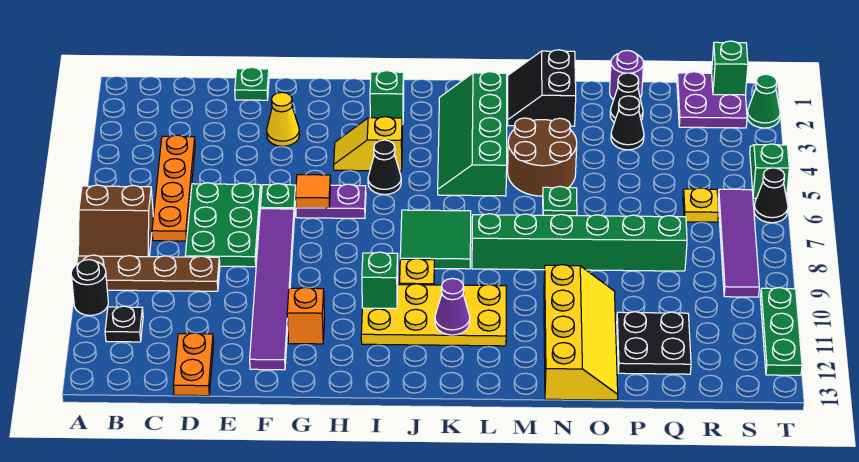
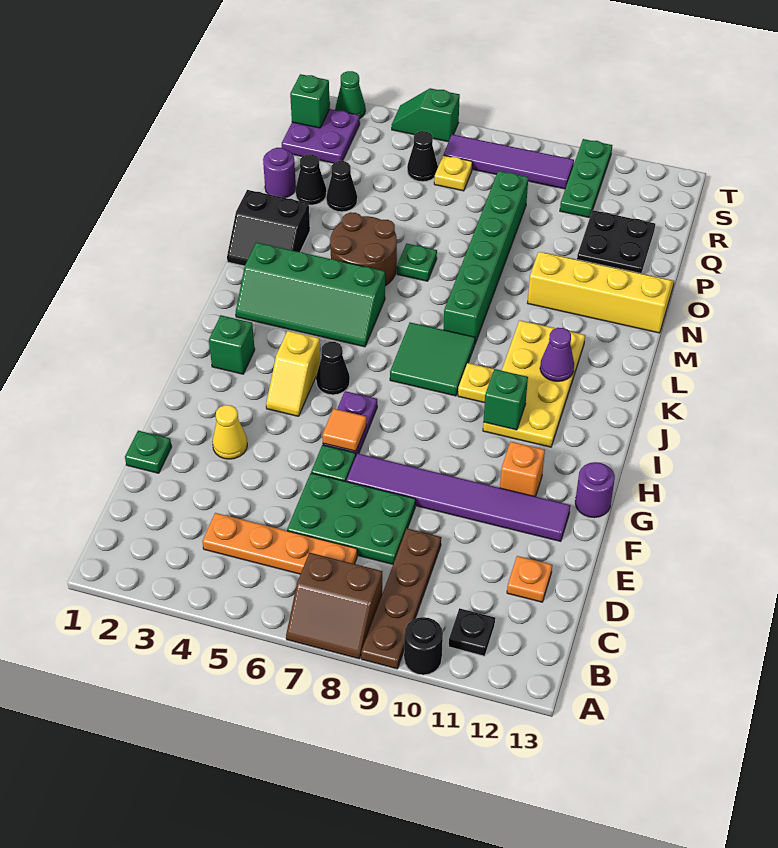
brown slope A7:B8 level 1 top 7 -> brown slope A7:B8 level 1 top B
orange plate D12:D13 level 1 -> orange plate D12 level 1
none -> purple round brick G13 level 1
black cone T6 level 1 -> black cone R5 level 1
green plate T10:T12 level 1 -> green plate R10:T10 level 1

